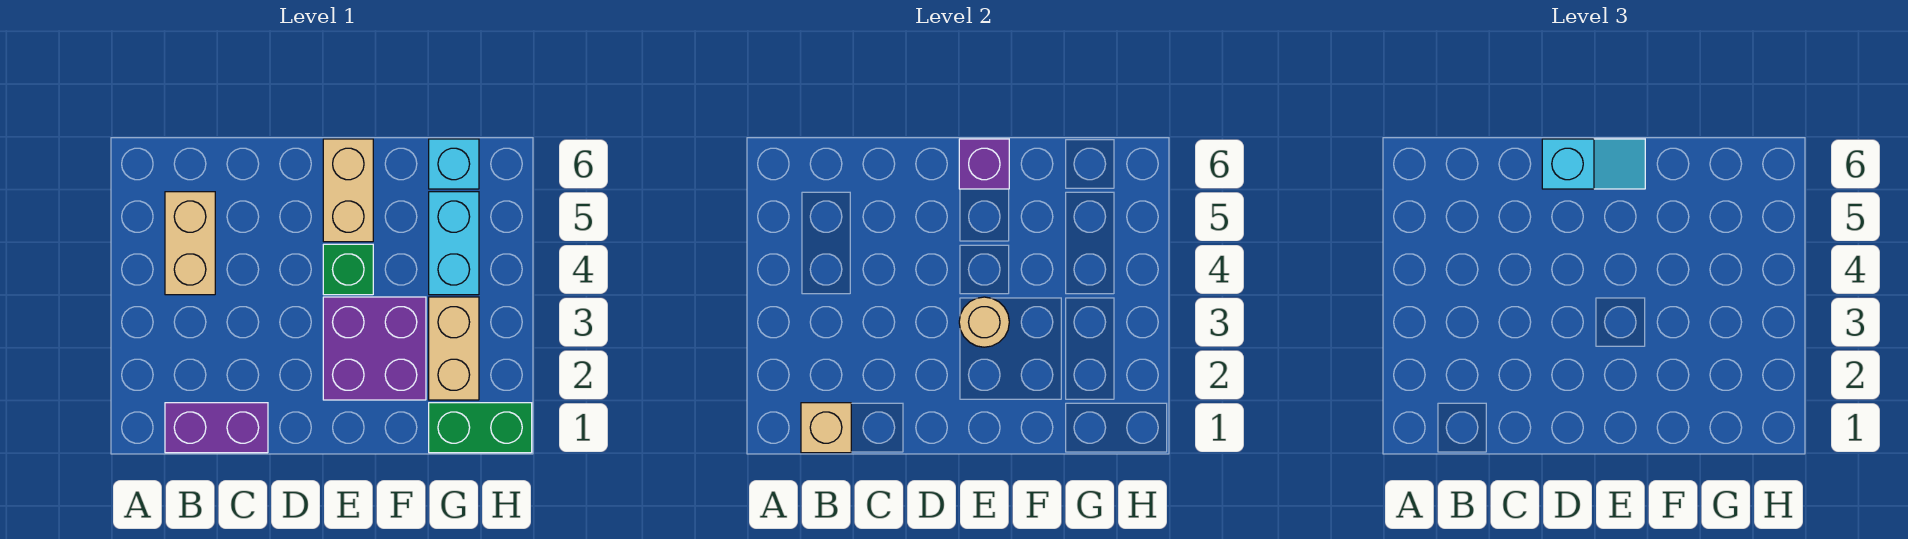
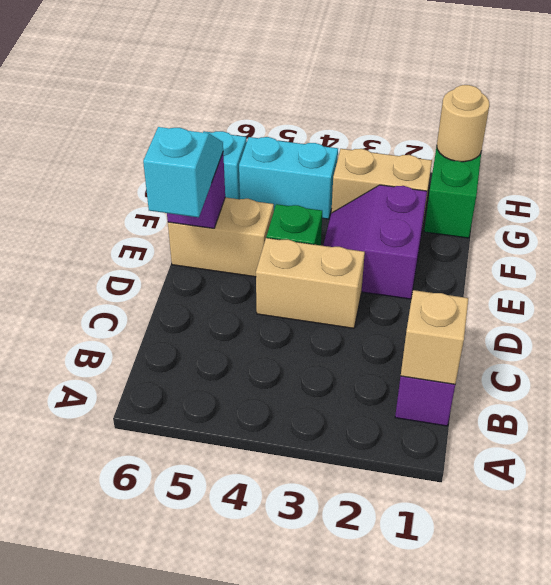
tan brick B4:B5 level 1 -> tan brick D3:D4 level 1
purple brick E2:F3 level 1 -> purple slope E2:F3 level 1 top 2
tan round brick E3 level 2 -> tan round brick H1 level 2

